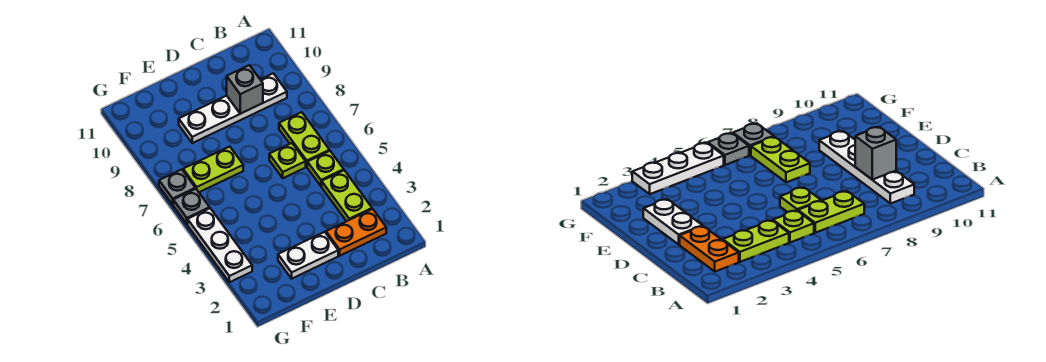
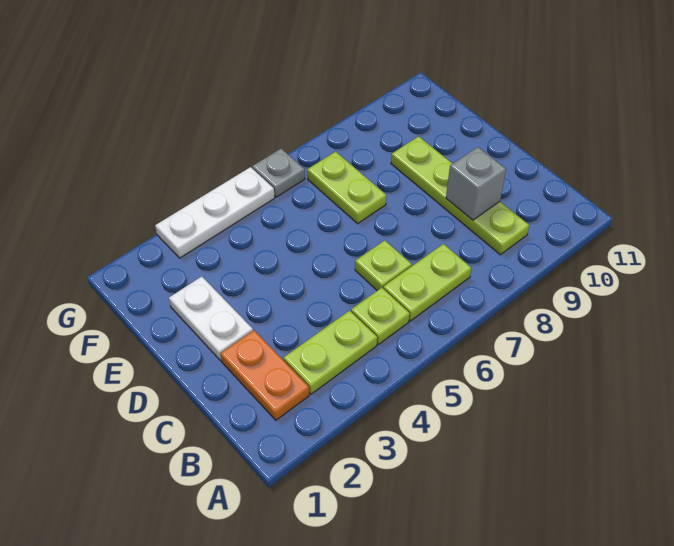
white plate B9:E9 level 1 -> lime plate B9:E9 level 1
grey plate G7 level 1 -> none

